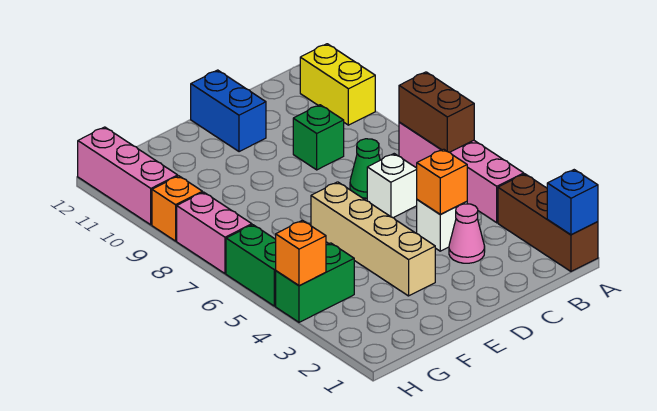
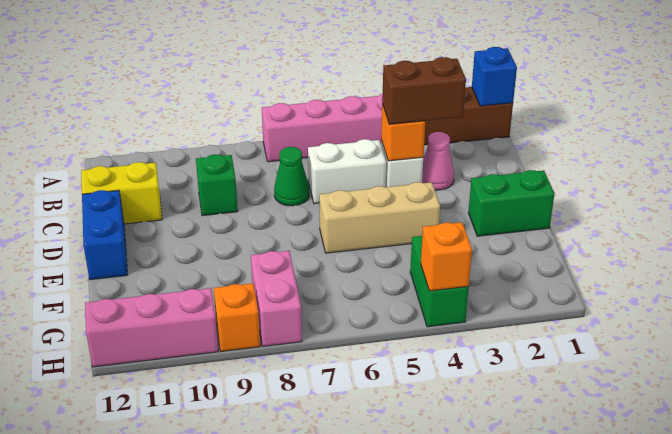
brown brick A6:A7 level 2 -> brown brick C3:C4 level 3
yellow brick A10:A11 level 1 -> yellow brick C11:C12 level 1
white brick C6 level 1 -> white brick C5:C6 level 1
blue brick D11:D12 level 1 -> blue brick D12:E12 level 1
tan brick E3:E6 level 1 -> tan brick E4:E6 level 1
green brick H5:H6 level 1 -> green brick E1:E2 level 1
pink brick H7:H8 level 1 -> pink brick G8:H8 level 1

